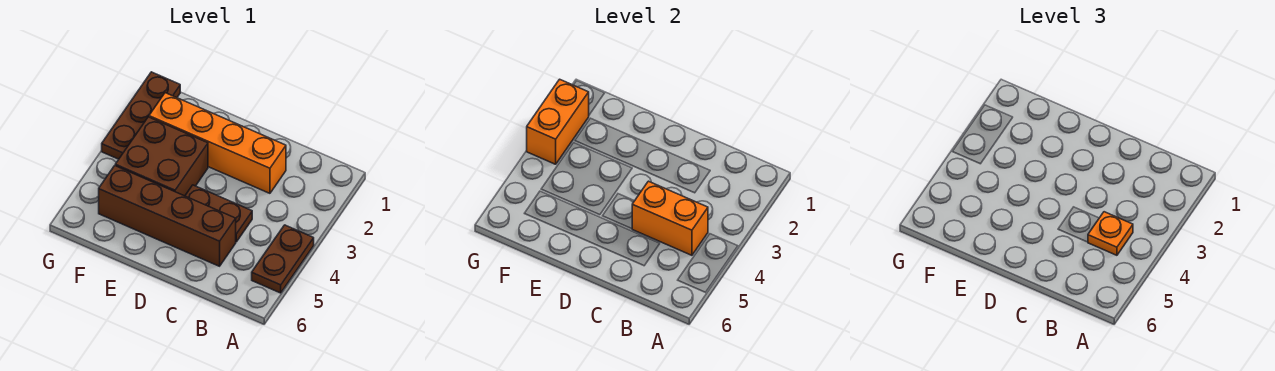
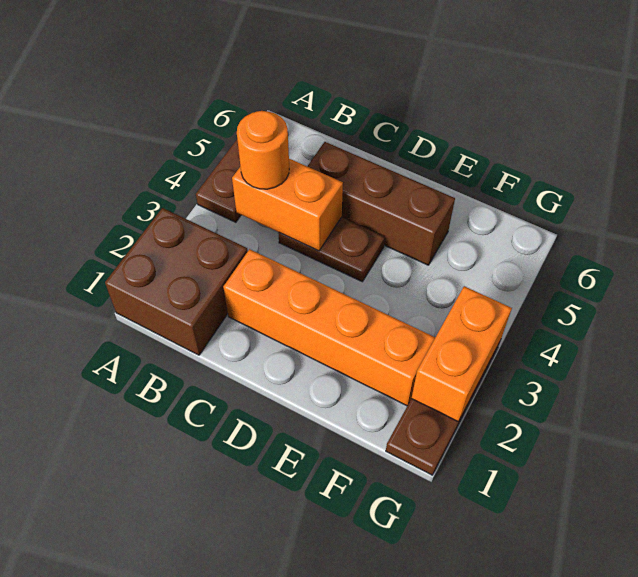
orange plate B4 level 3 -> orange round brick B4 level 3
brown brick C5:F5 level 1 -> brown brick C5:E5 level 1
brown brick E3:F4 level 1 -> brown brick A1:B2 level 1

